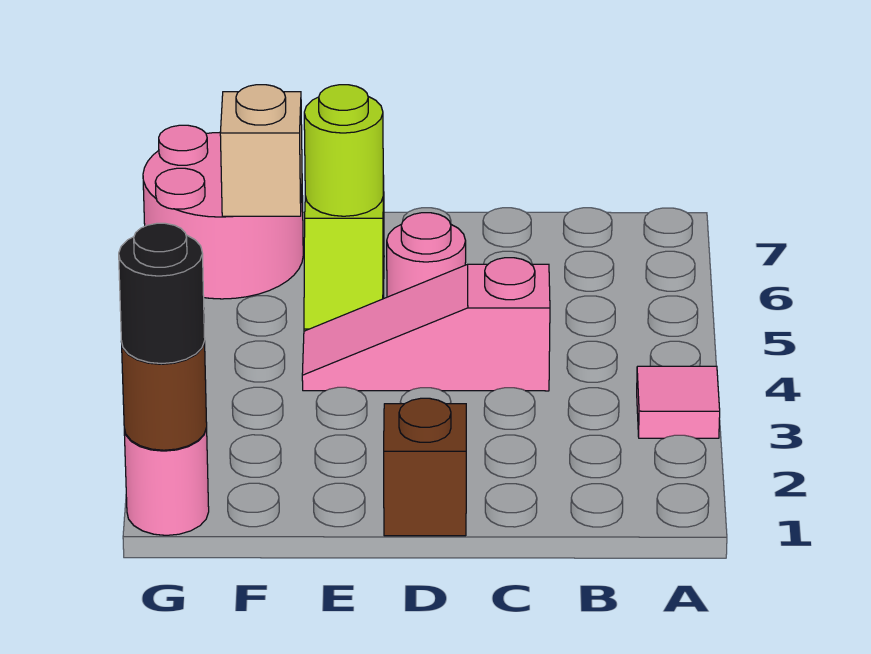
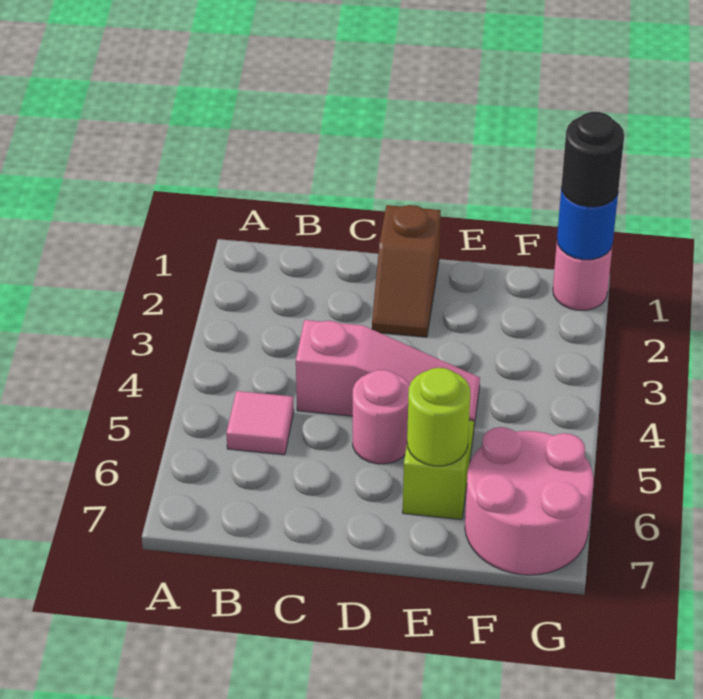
pink tile A3 level 1 -> pink tile B5 level 1
tan brick F6 level 2 -> none
brown round brick G1 level 2 -> blue round brick G1 level 2

